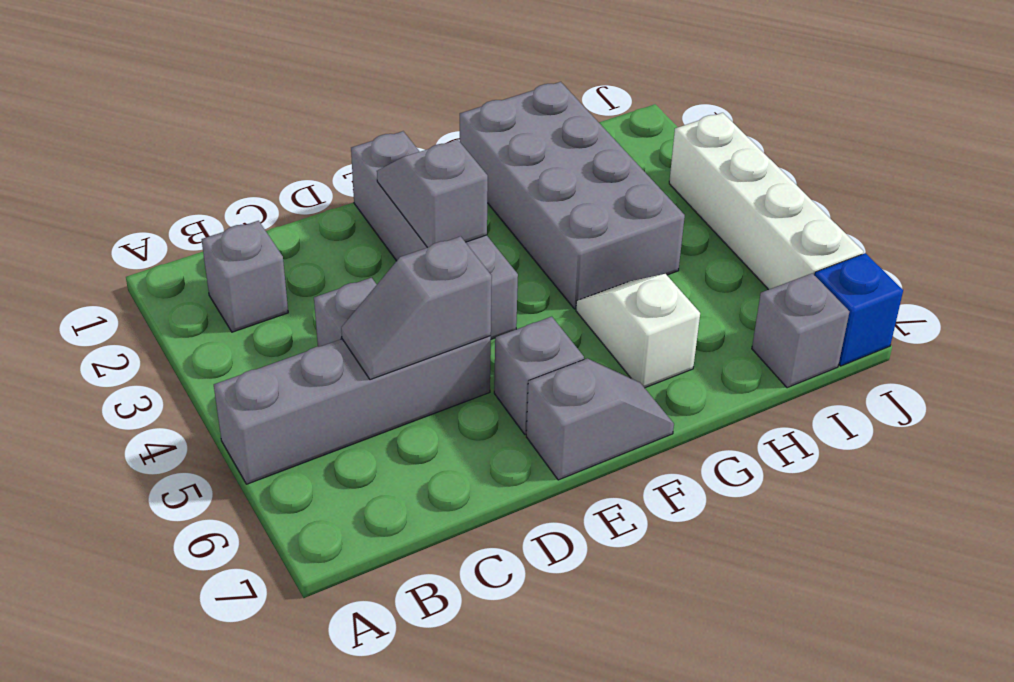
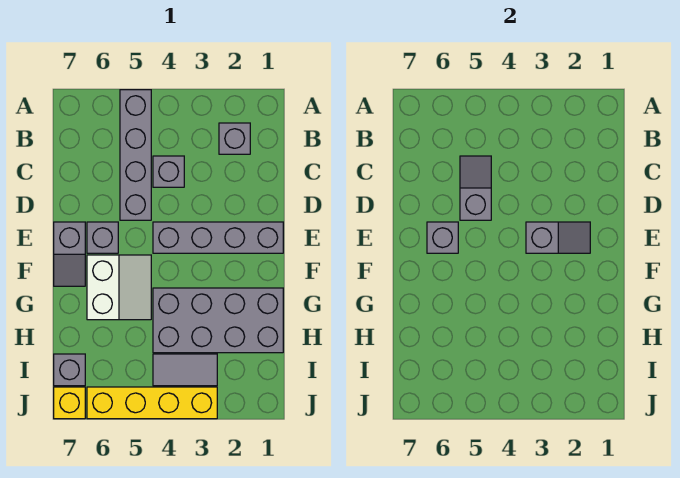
none -> grey brick E6 level 2
white slope G5:G6 level 1 top 6 -> white slope F5:G6 level 1 top 6
none -> grey tile I3:I4 level 1
white brick J3:J6 level 1 -> yellow brick J3:J6 level 1
blue brick J7 level 1 -> yellow brick J7 level 1

